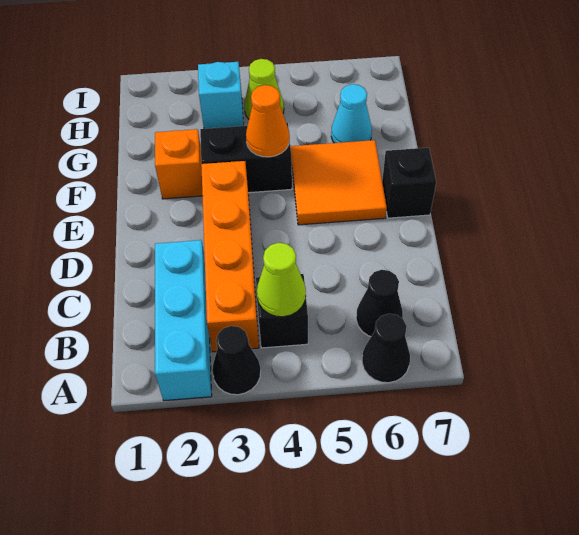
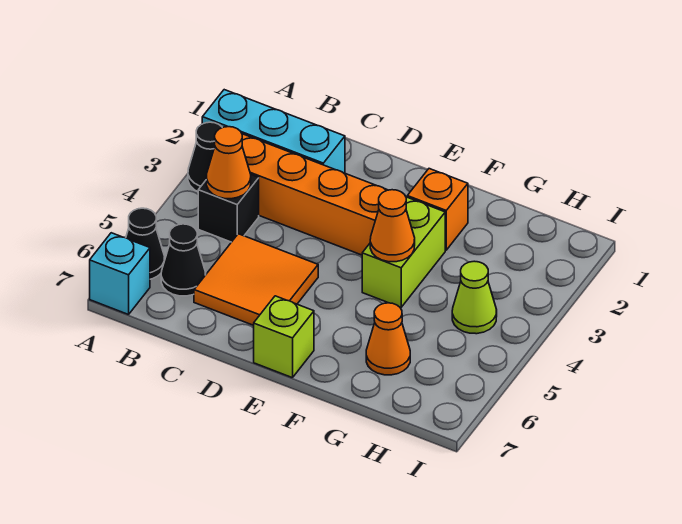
lime cone B4 level 2 -> orange cone B4 level 2
orange tile E5:F6 level 1 -> orange tile C5:D6 level 1
black brick E7 level 1 -> lime brick E7 level 1
black brick F3:F4 level 1 -> lime brick F3:F4 level 1
cyan cone G6 level 1 -> orange cone G6 level 1
cyan brick H3 level 1 -> cyan brick A7 level 1

